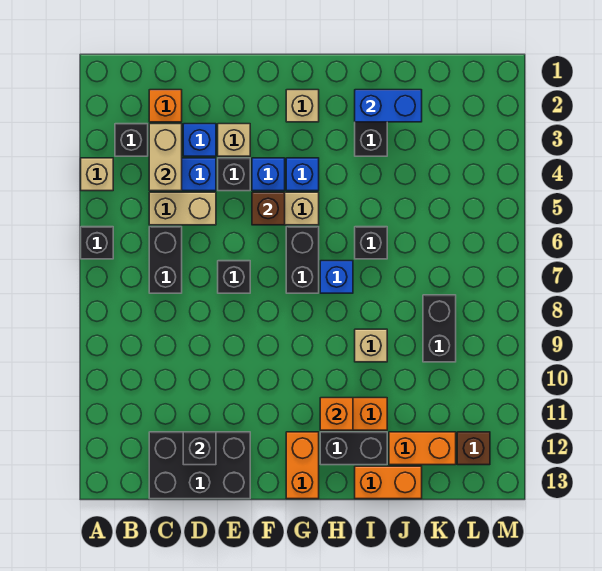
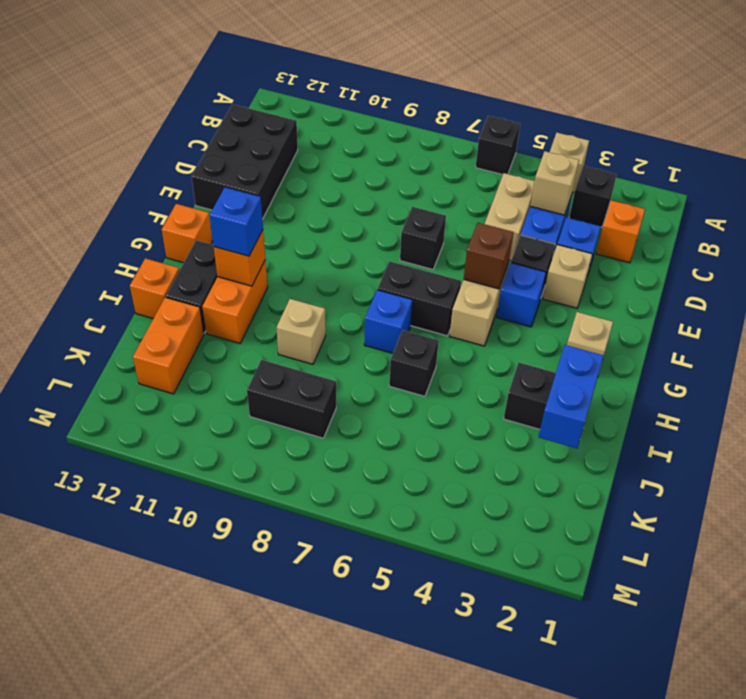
tan brick C3:C4 level 2 -> tan brick C4 level 2
black brick C6:C7 level 1 -> none
black brick D12 level 2 -> none
blue brick G4 level 1 -> blue brick H11 level 3
orange brick G12:G13 level 1 -> orange brick G13 level 1
orange brick I13:J13 level 1 -> orange brick I13 level 1
brown brick L12 level 1 -> none

